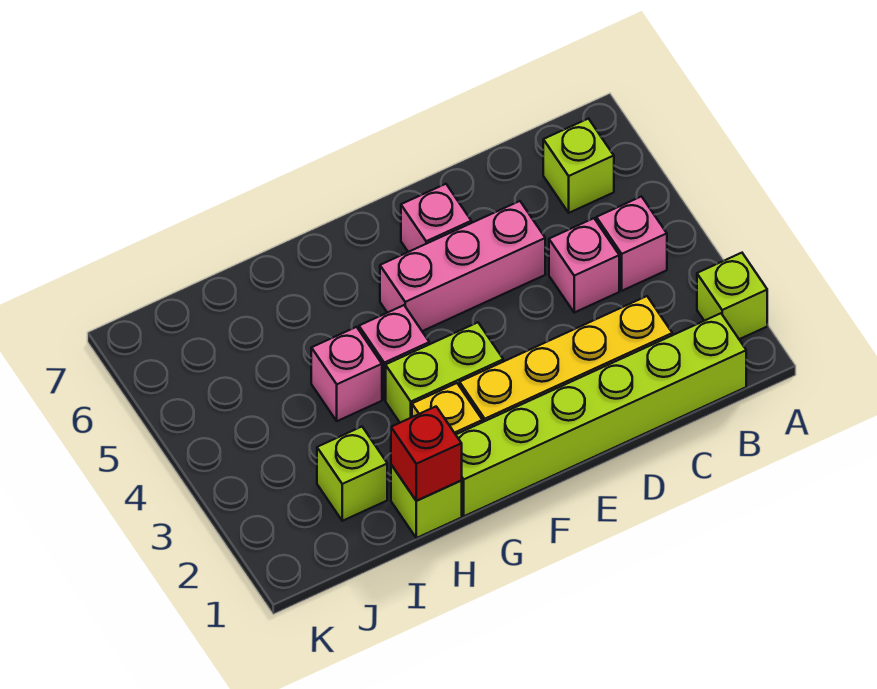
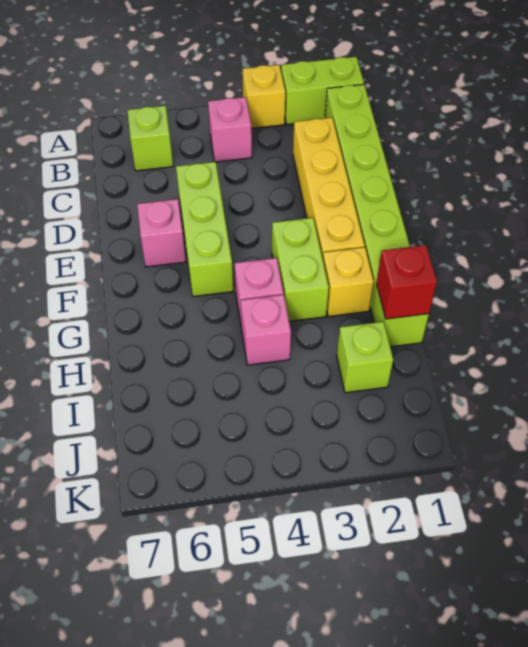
lime brick A2 level 1 -> lime brick A1:A2 level 1
none -> yellow brick A3 level 1
pink brick C4 level 1 -> none
pink brick D5:F5 level 1 -> lime brick D5:F5 level 1

